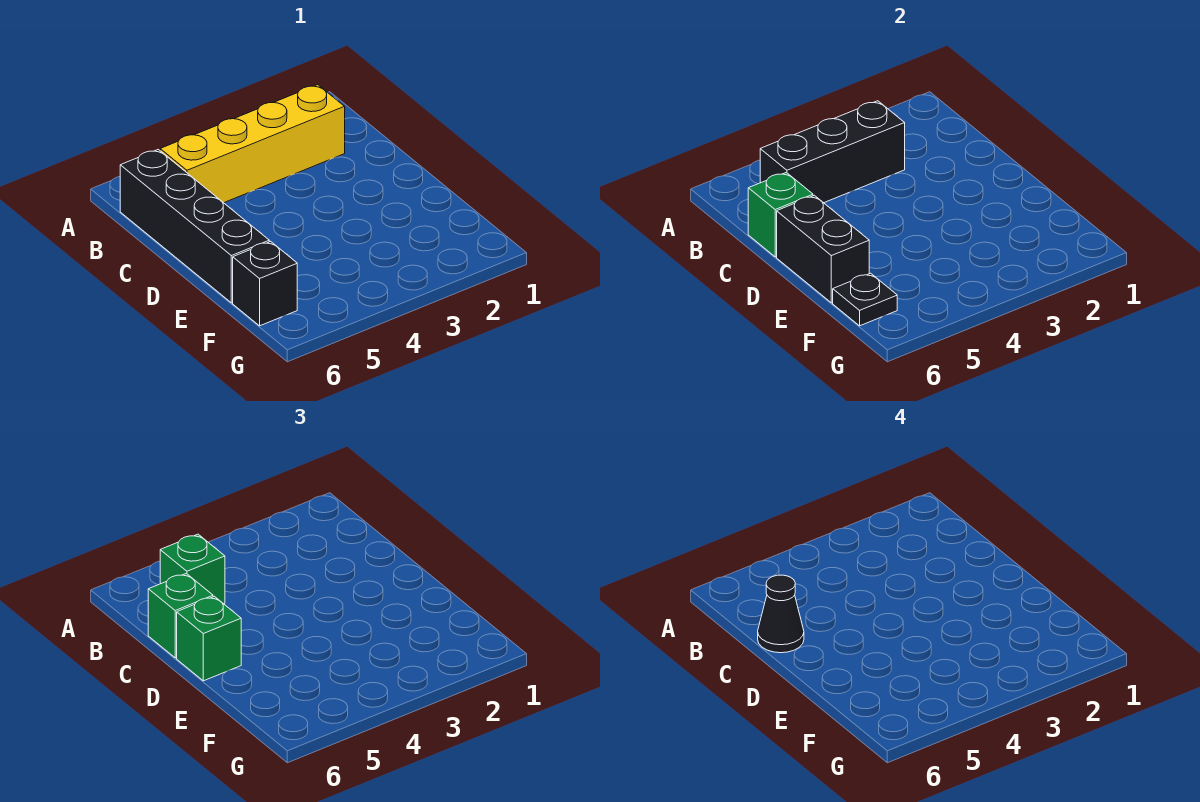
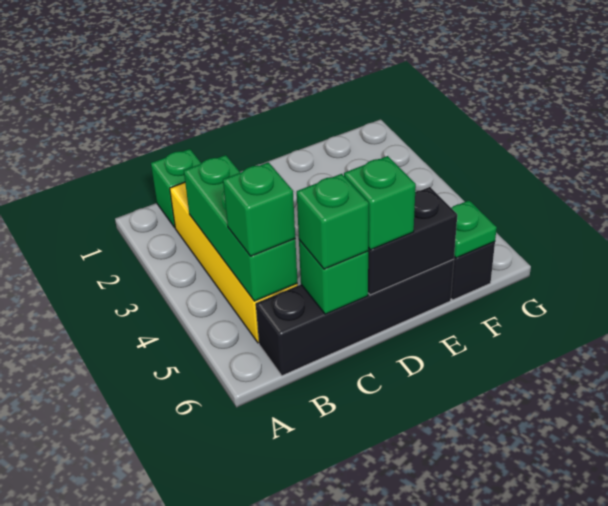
none -> green brick B1 level 1
black brick B3:B5 level 2 -> green brick B3:B5 level 2
black cone C6 level 4 -> none
black plate F6 level 2 -> green plate F6 level 2

